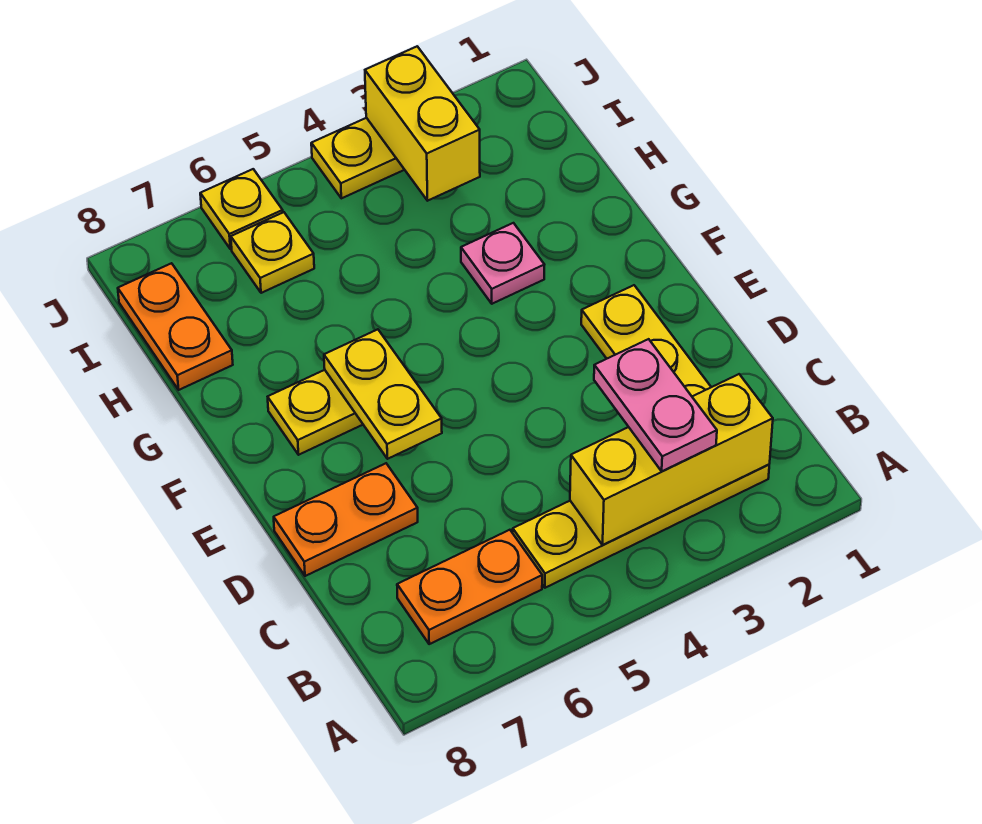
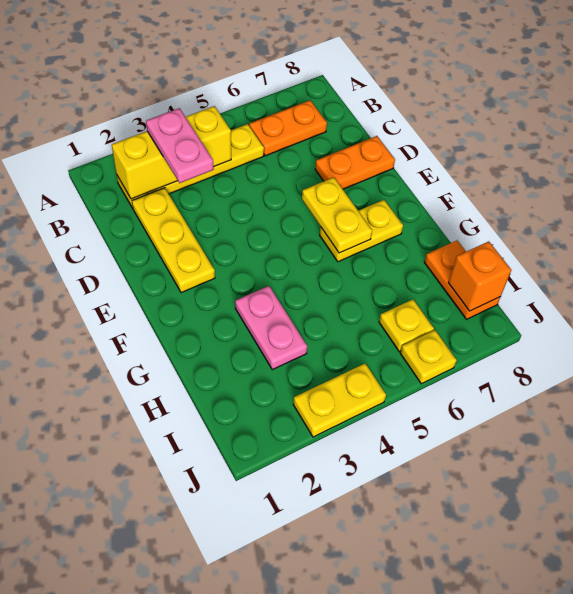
pink plate G3 level 1 -> pink plate G3:H3 level 1
yellow brick I3:J3 level 2 -> none
none -> orange brick I8 level 2

